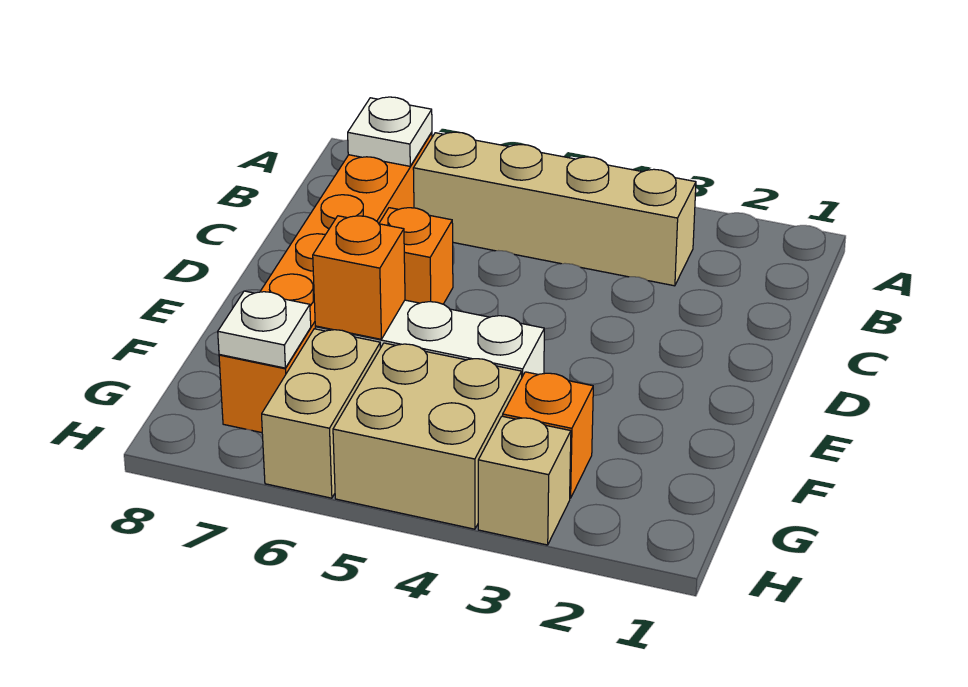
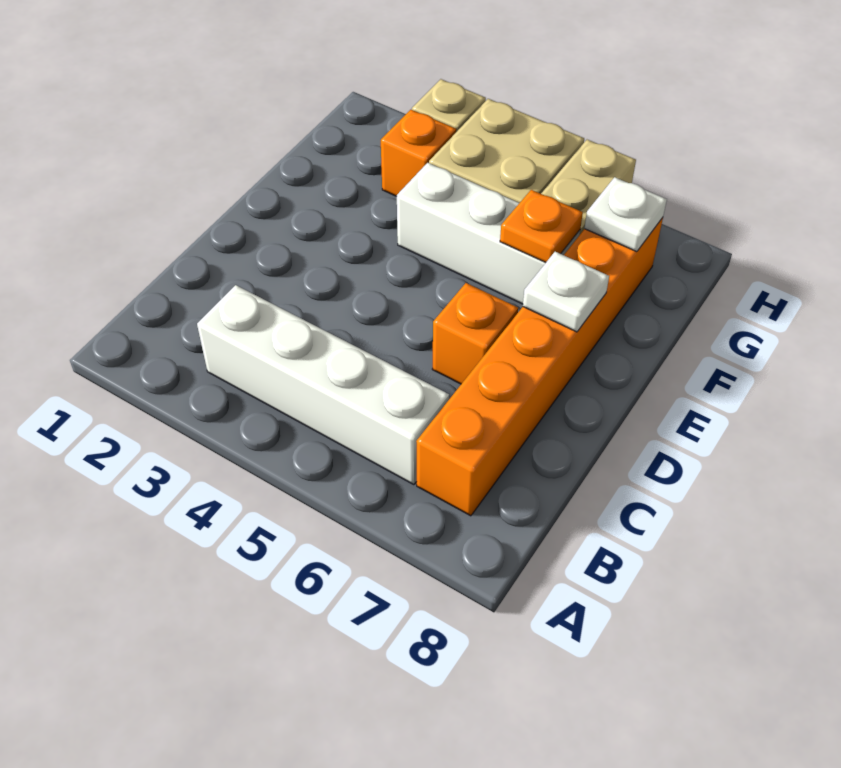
tan brick B3:B6 level 1 -> white brick B3:B6 level 1
white plate B7 level 2 -> white plate E7 level 2
orange brick F6 level 2 -> orange plate F6 level 2

